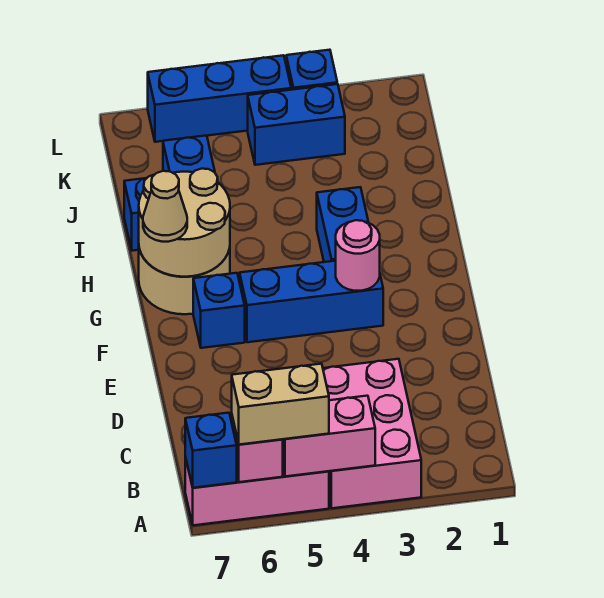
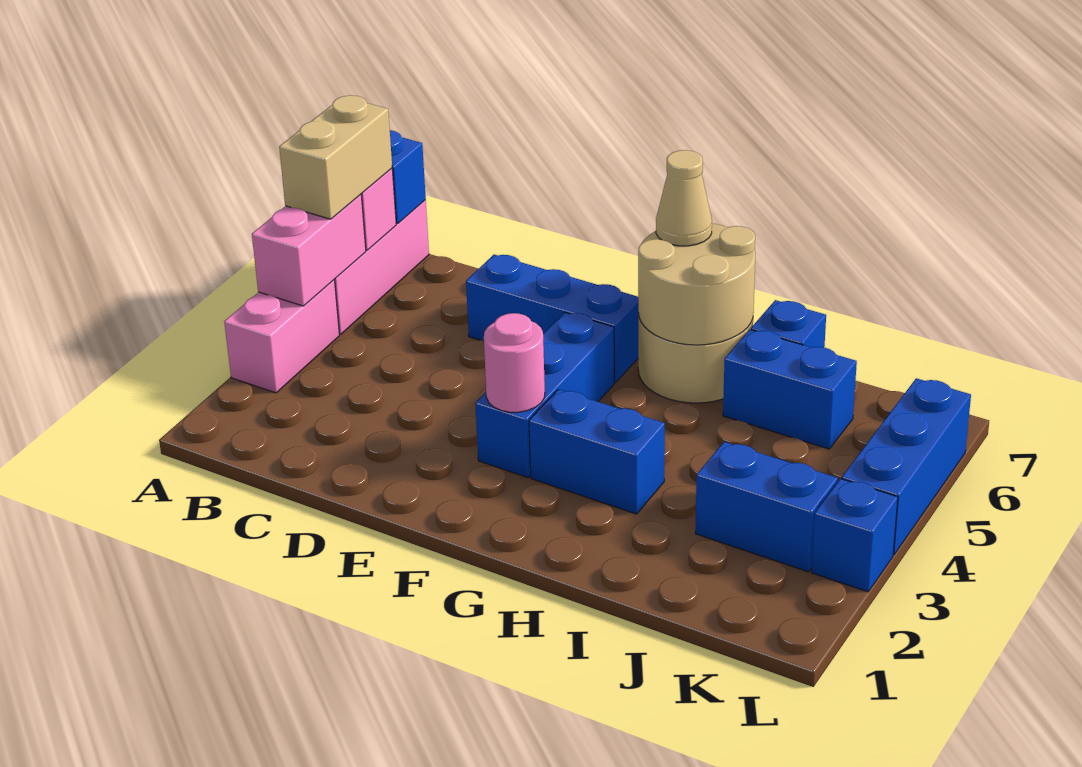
pink brick A3:C4 level 1 -> pink brick A3:A4 level 1
blue brick F6 level 1 -> blue brick D6:F6 level 1
blue brick K3:K4 level 1 -> blue brick J3:K3 level 1

